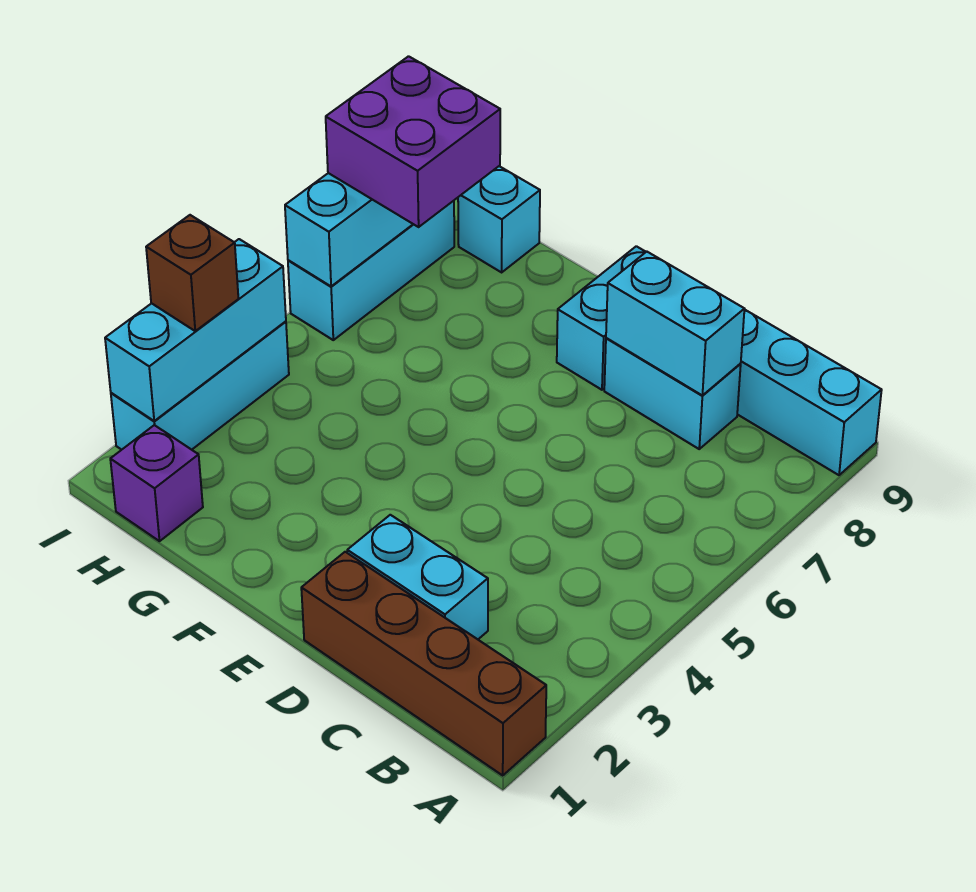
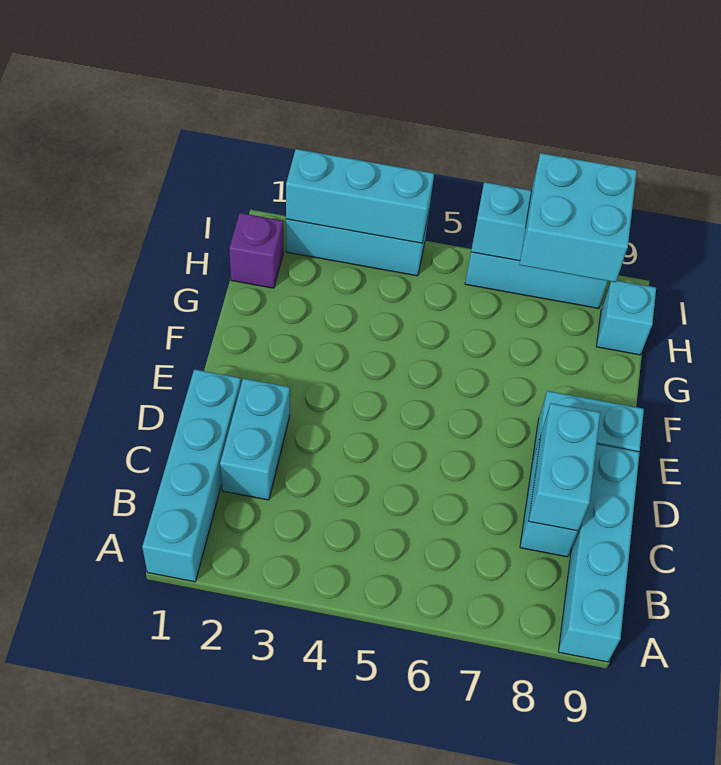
brown brick A1:D1 level 1 -> cyan brick A1:D1 level 1
purple brick H7:I8 level 3 -> cyan brick H7:I8 level 3
brown brick I3 level 3 -> none

